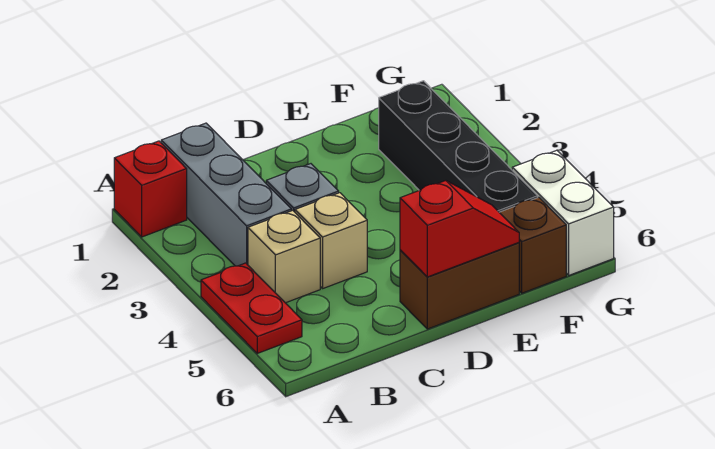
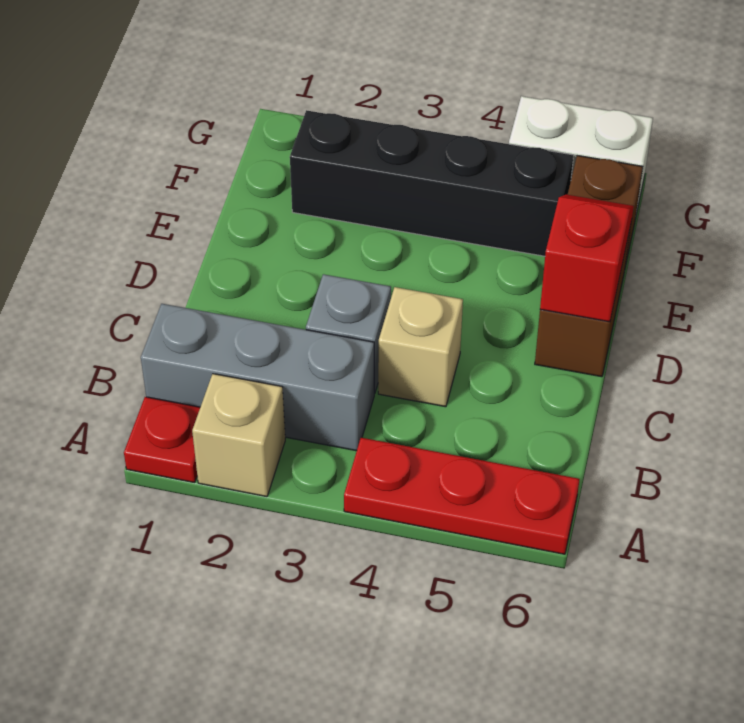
red brick A1 level 1 -> red plate A1 level 1
red plate A4:A5 level 1 -> red plate A4:A6 level 1
tan brick B4 level 1 -> tan brick A2 level 1

